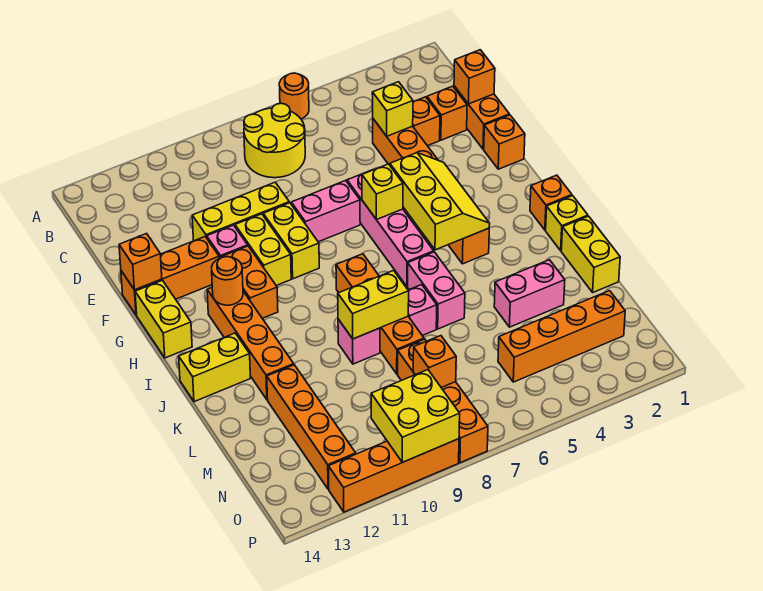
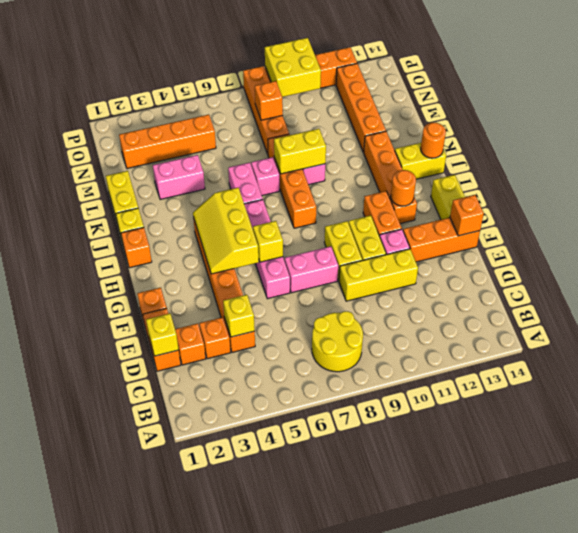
orange round brick A6 level 1 -> orange round brick J14 level 2
orange brick D1 level 2 -> yellow brick D1 level 2

